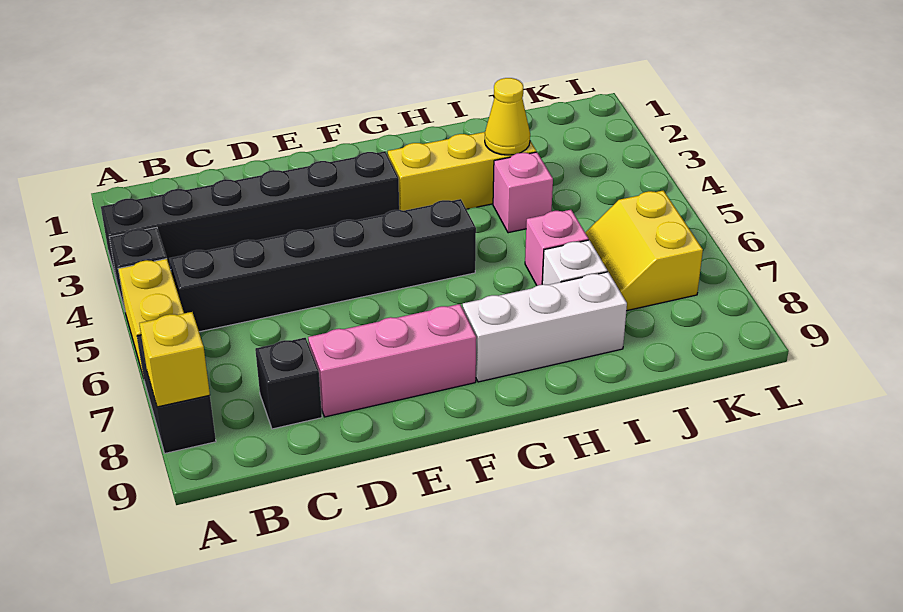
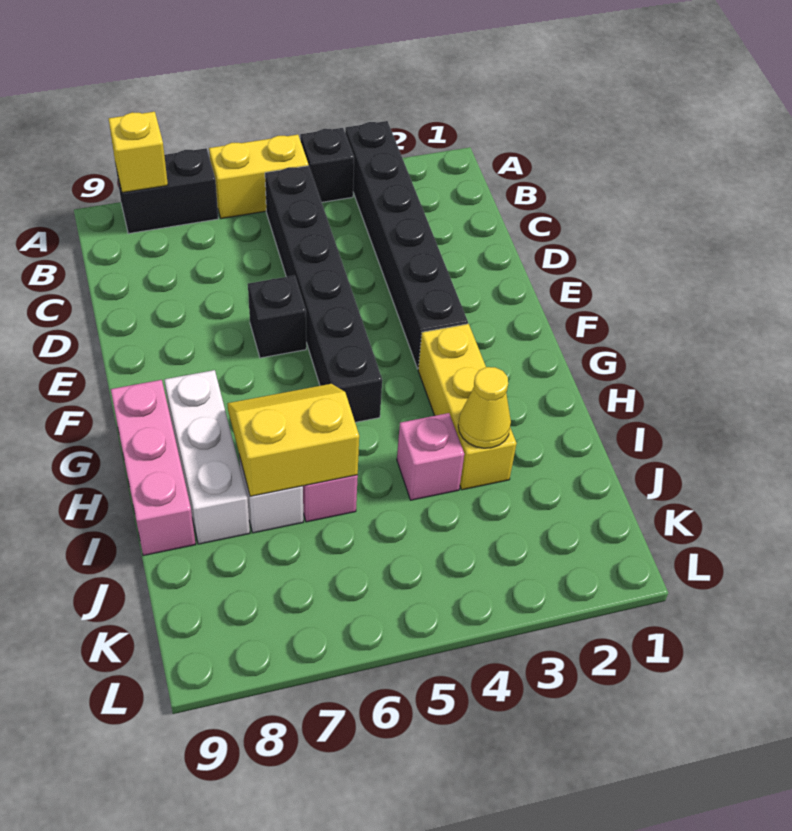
black brick C8 level 1 -> black brick E6 level 1
pink brick D8:F8 level 1 -> pink brick G9:I9 level 1
yellow slope J6:K7 level 1 top K -> yellow slope H6:I7 level 2 top I

